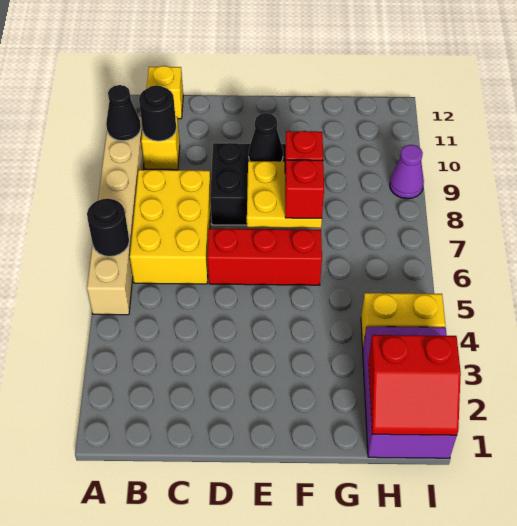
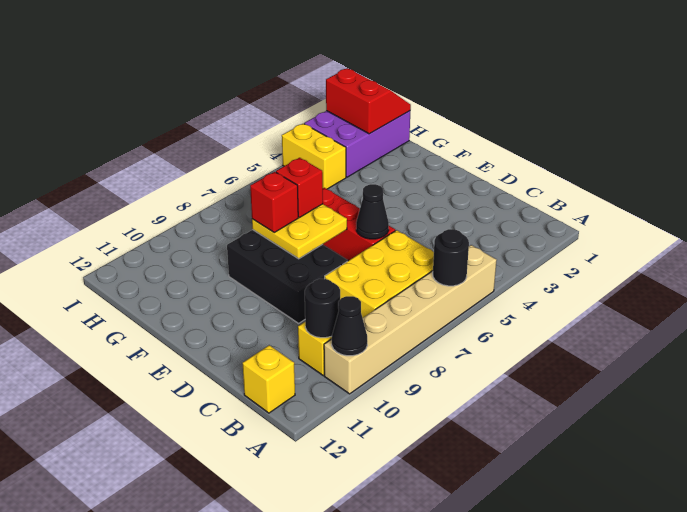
black cone E9 level 2 -> black cone D6 level 2
purple cone I9 level 1 -> none

